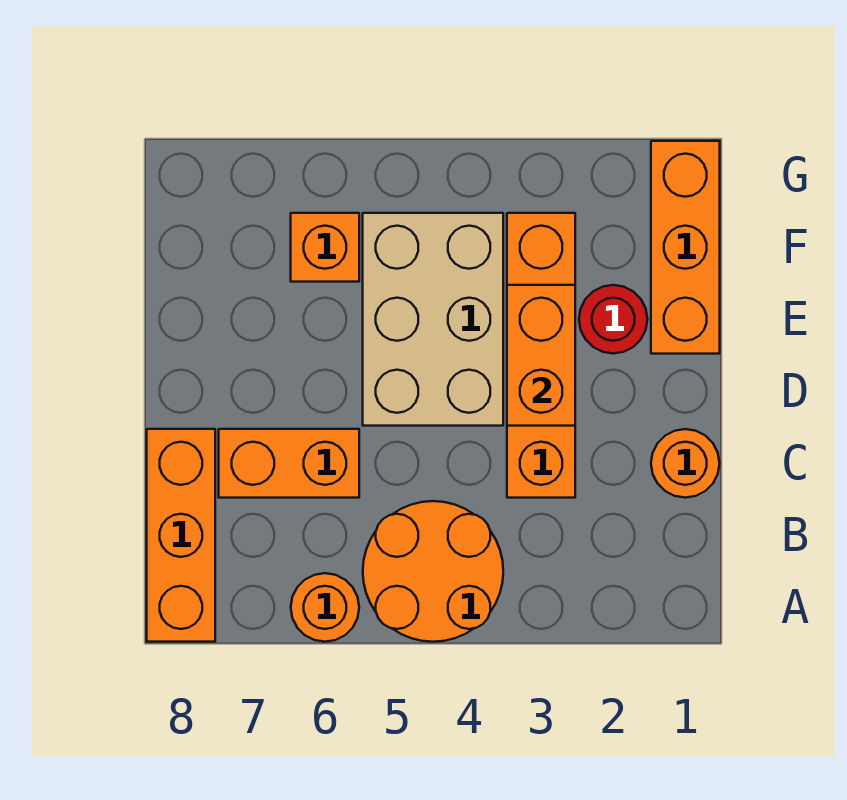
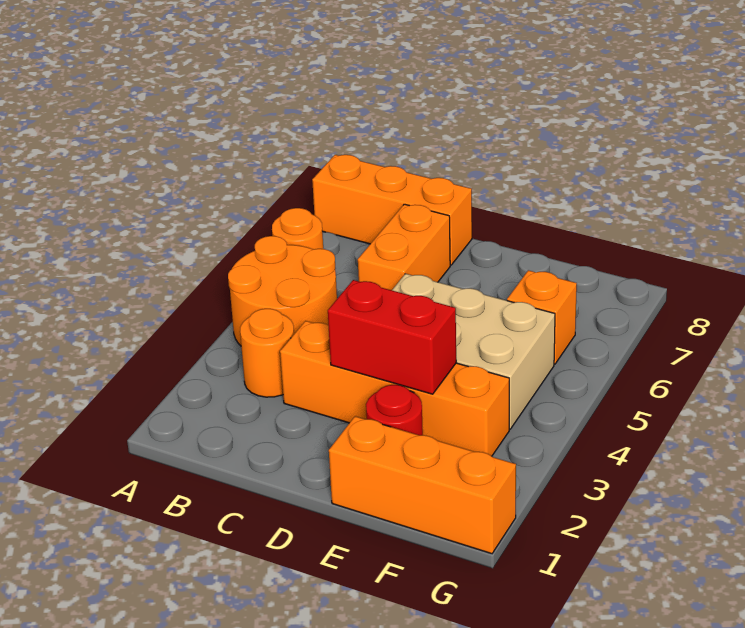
orange round brick C1 level 1 -> orange round brick B3 level 1
orange brick D3:E3 level 2 -> red brick D3:E3 level 2

